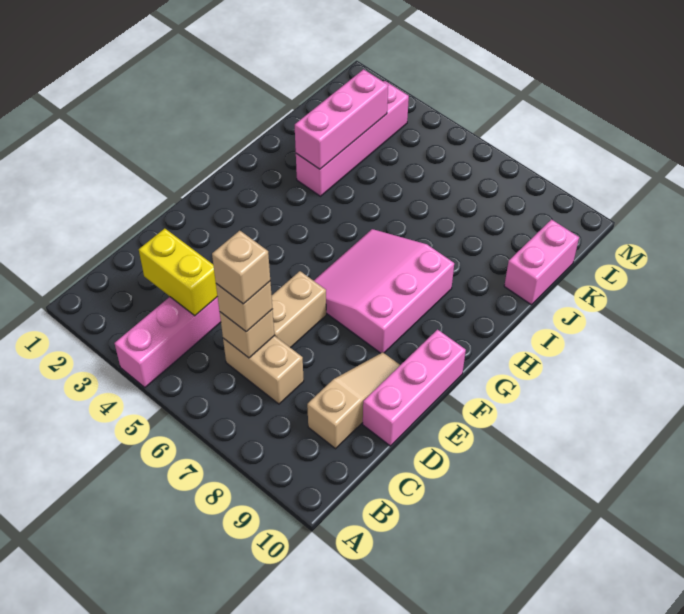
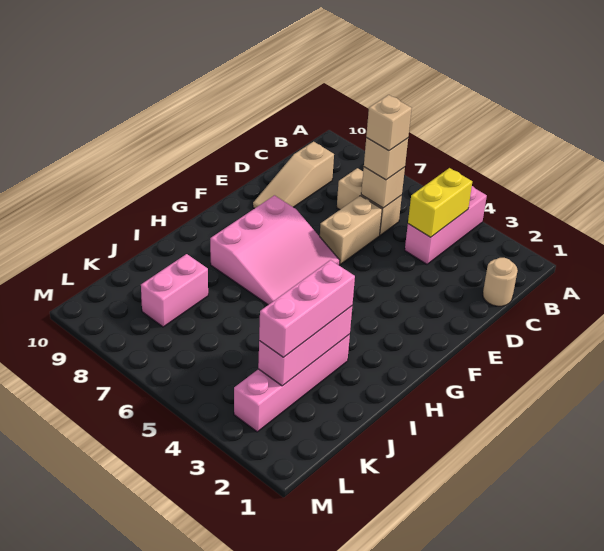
none -> tan round brick C1 level 1
yellow brick C3:C4 level 2 -> yellow brick B4:C4 level 2
pink brick D10:F10 level 1 -> pink brick I3:K3 level 3
pink brick J10:K10 level 1 -> pink brick J8:K8 level 1

